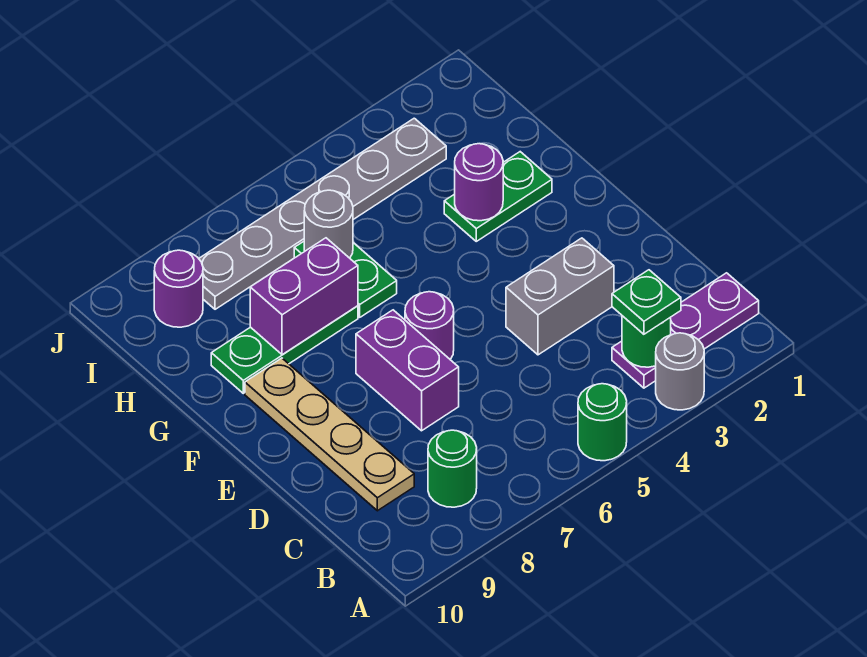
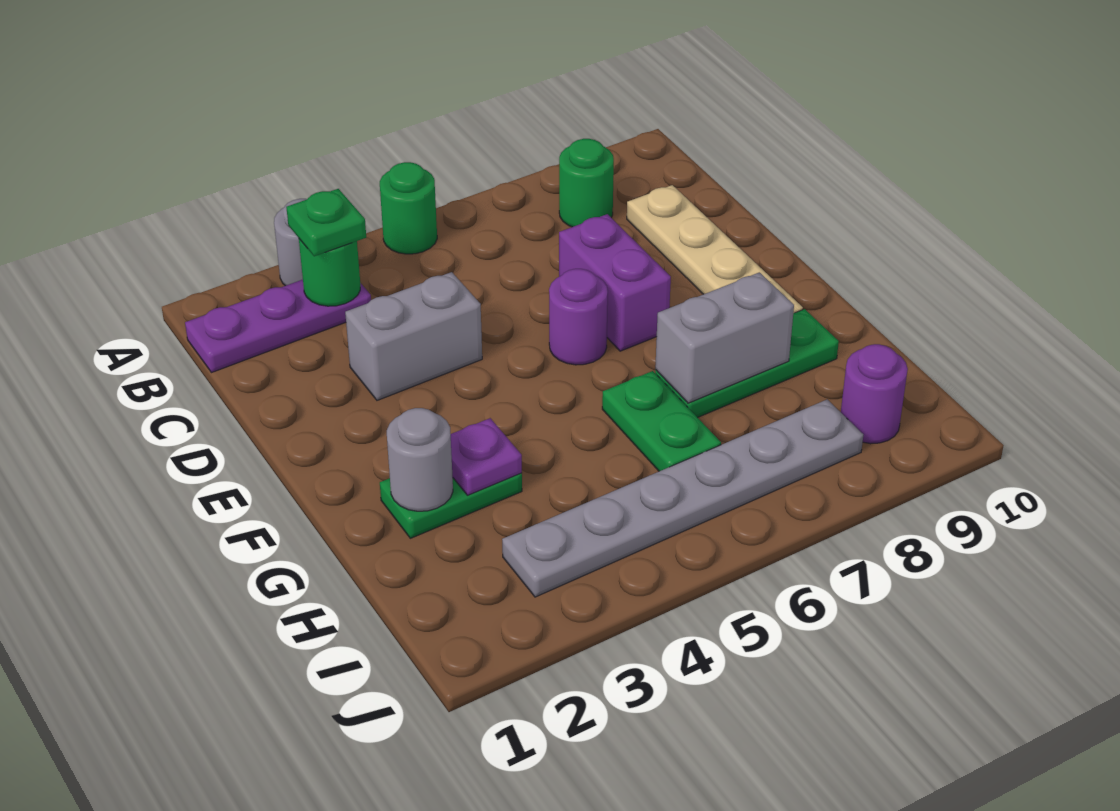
purple round brick G3 level 2 -> purple plate G3 level 2
purple brick G7:G8 level 2 -> grey brick G7:G8 level 2
grey round brick H6 level 2 -> grey round brick G2 level 2

